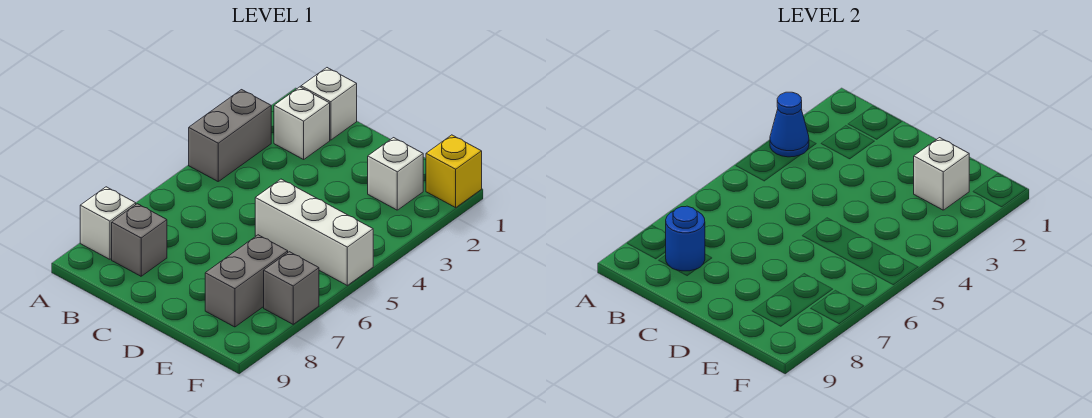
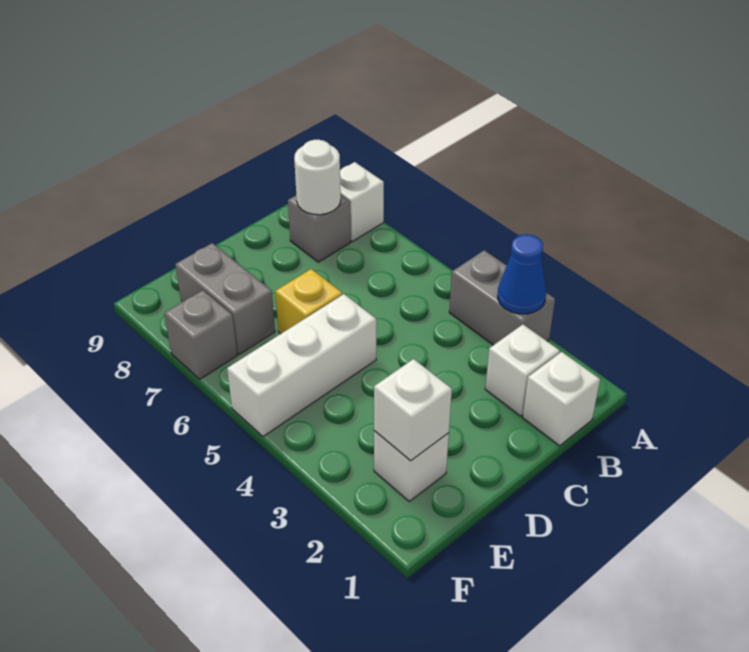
blue round brick B8 level 2 -> white round brick B8 level 2
yellow brick F1 level 1 -> yellow brick D6 level 1

